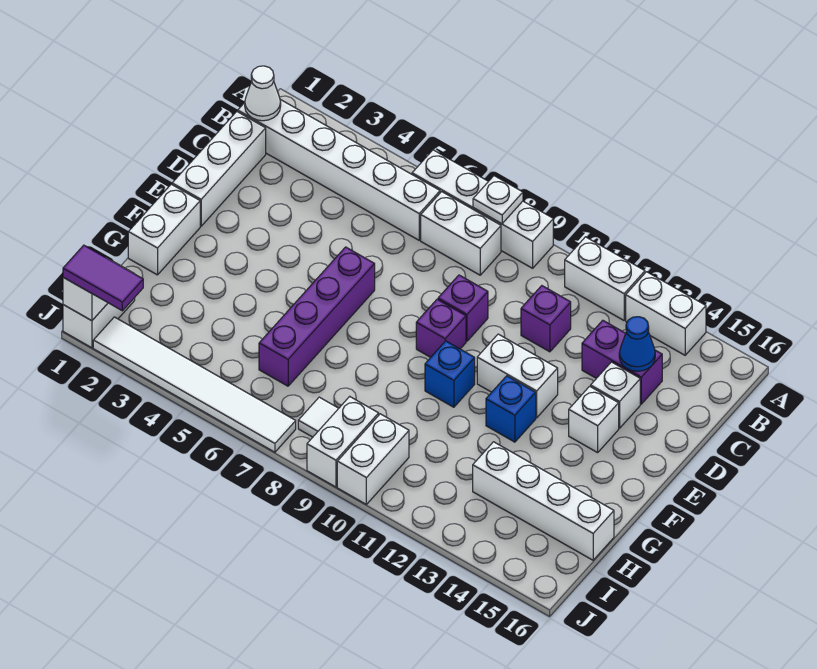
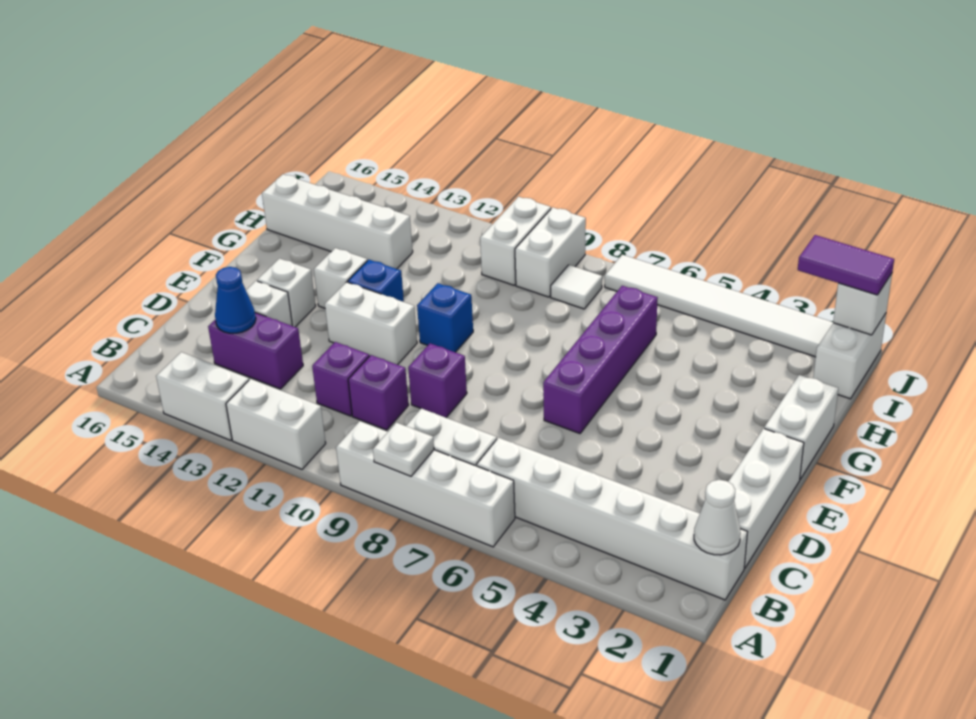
purple brick E9 level 1 -> purple brick C10 level 1
none -> white brick F13 level 1

